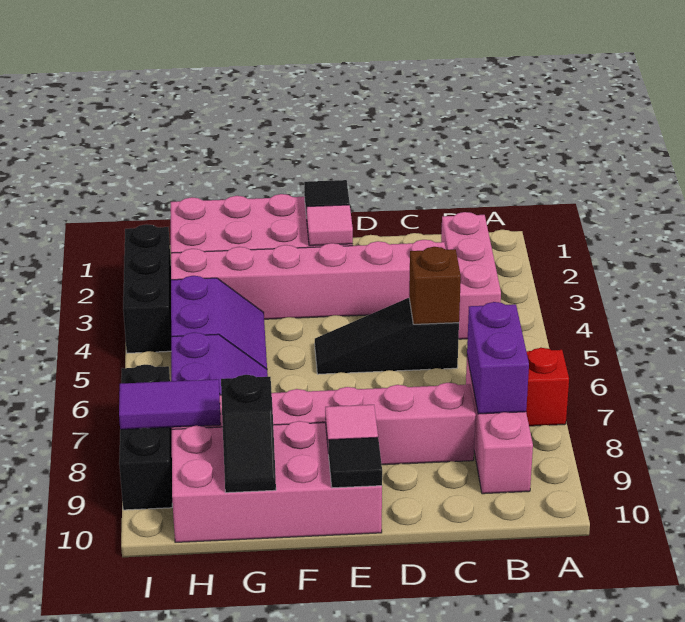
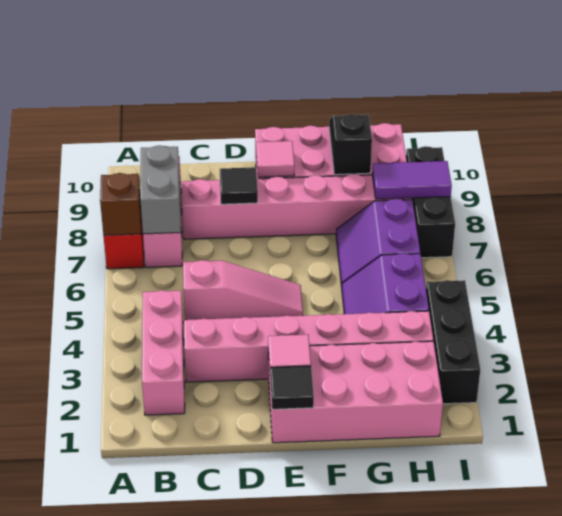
purple brick B7:B8 level 2 -> grey brick B7:B8 level 2
black slope C5:E5 level 1 top C -> pink slope C5:E5 level 1 top C
brown brick C5 level 2 -> brown brick A7 level 2
black tile E10 level 2 -> black tile D8 level 2

